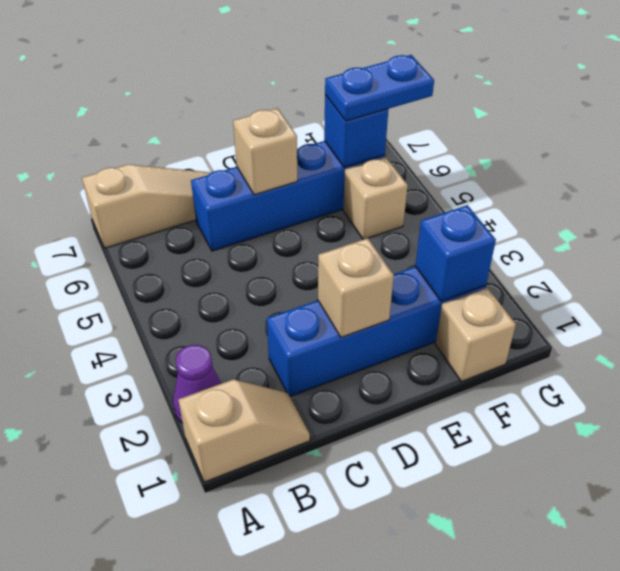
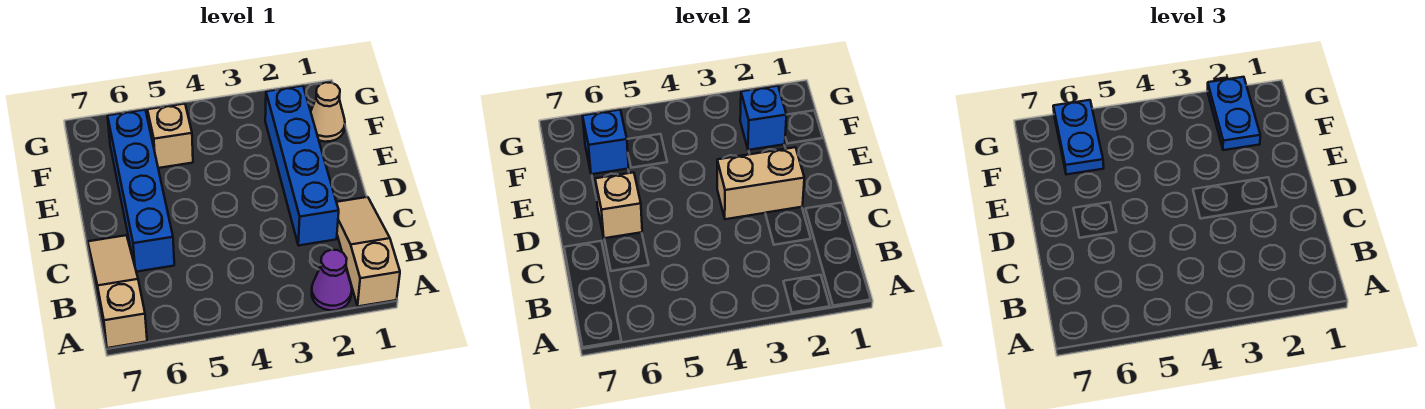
tan slope A1:B1 level 1 top A -> tan slope A1:C1 level 1 top A
tan brick D2 level 2 -> tan brick D2:D3 level 2
tan brick F1 level 1 -> tan cone F1 level 1
none -> blue plate F2:G2 level 3

